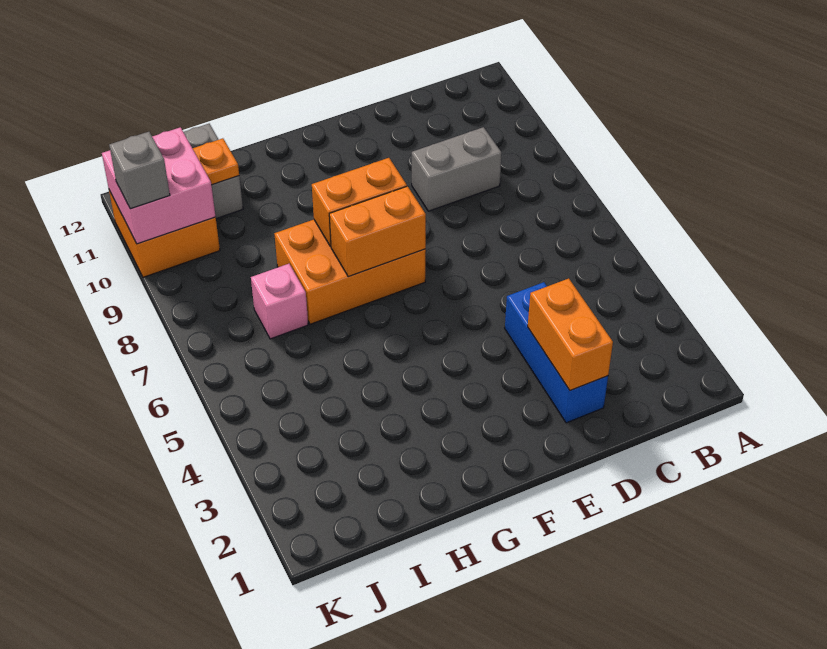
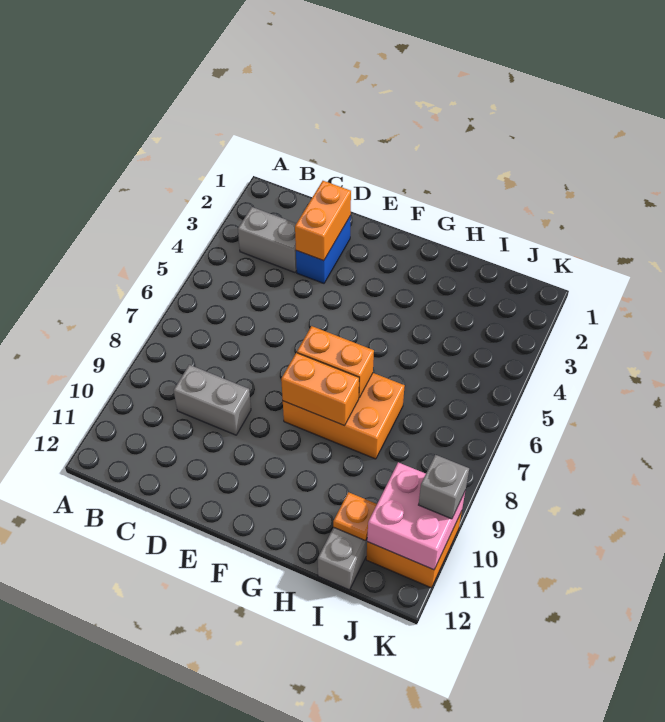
none -> grey brick B3:C3 level 1
blue brick D2:D4 level 1 -> blue brick D2:D3 level 1
pink brick I7 level 1 -> none

